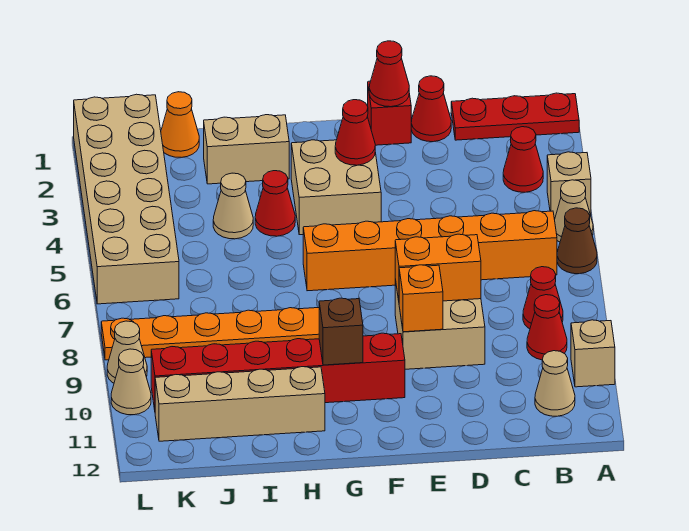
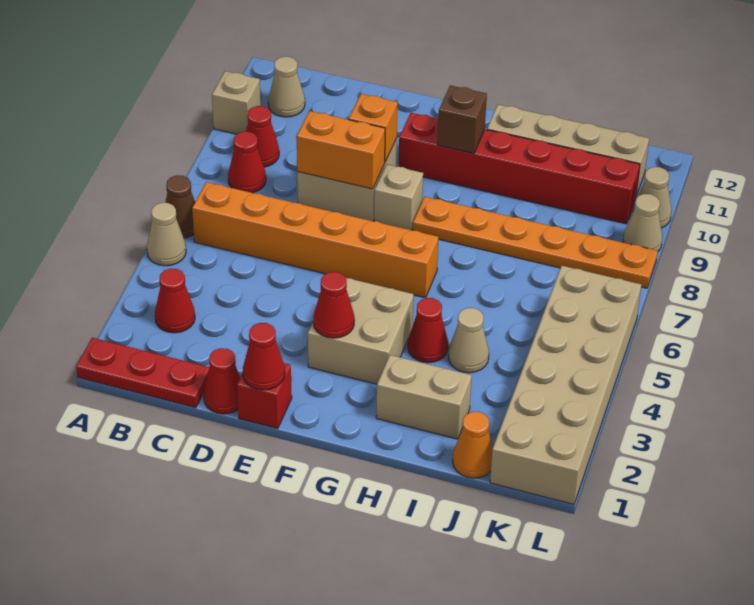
tan brick A4 level 1 -> tan brick F8 level 1

